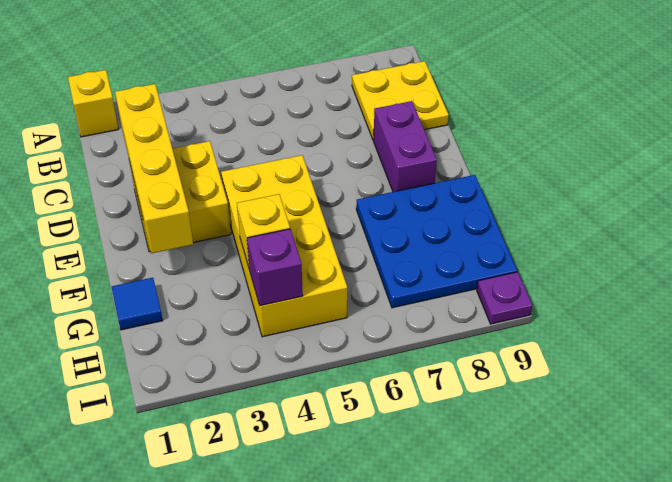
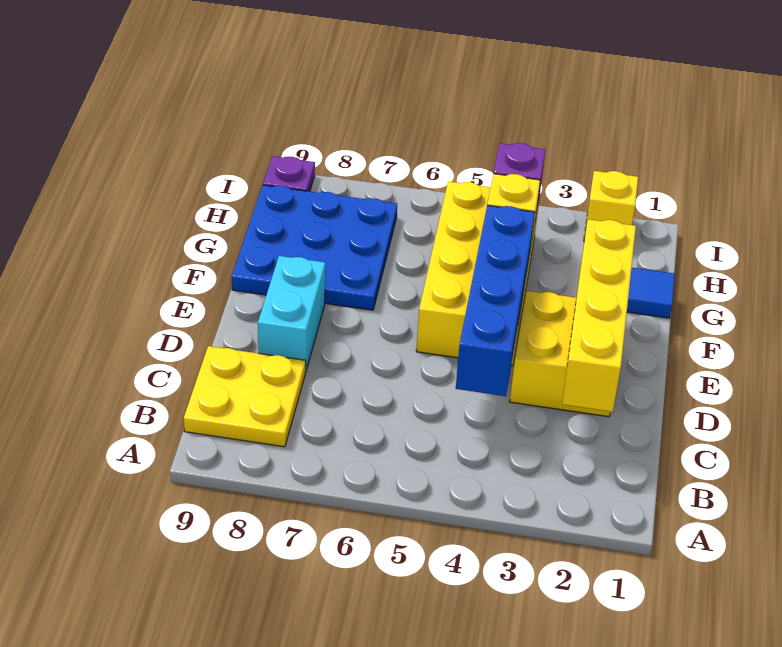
yellow brick A1 level 1 -> yellow brick I2 level 1
none -> blue brick C4:F4 level 2
purple brick D8:E8 level 1 -> cyan brick D8:E8 level 1

